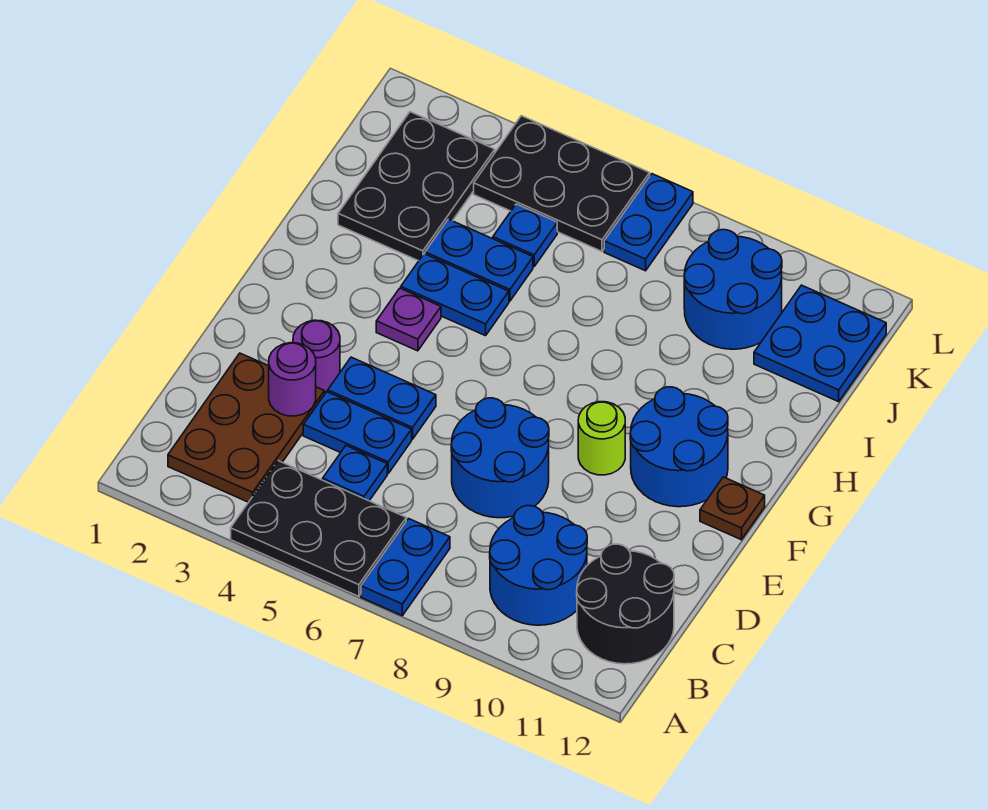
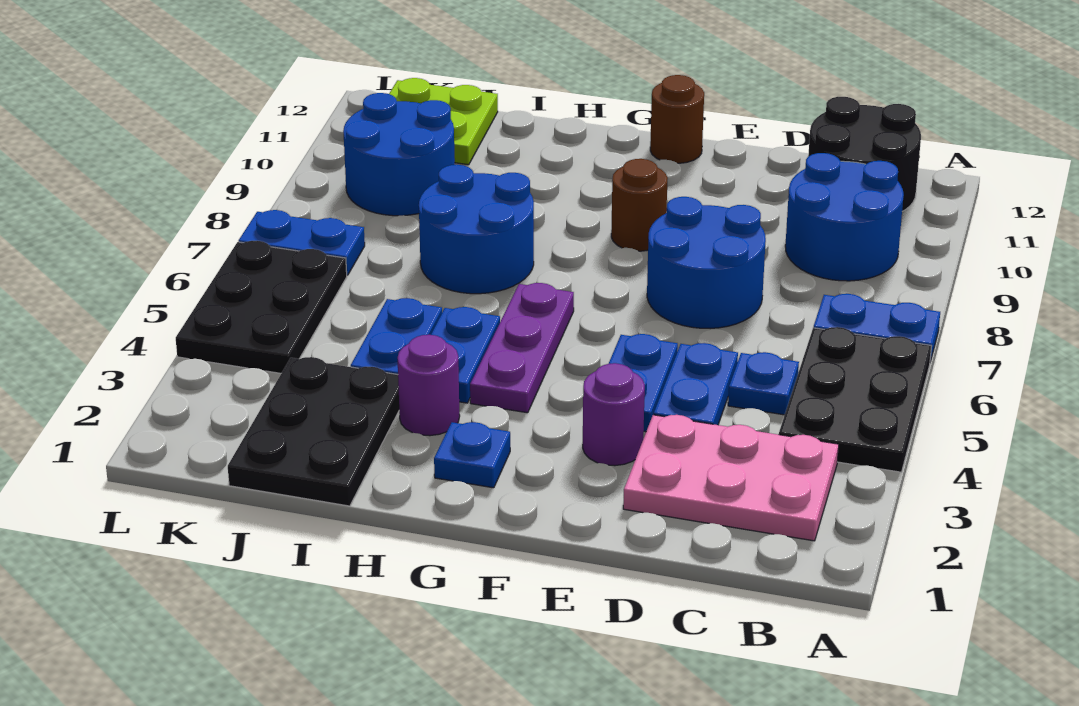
brown plate B2:D3 level 1 -> pink plate B2:D3 level 1
purple round brick D3 level 2 -> purple round brick H3 level 1
lime round brick F9 level 1 -> brown round brick F9 level 1
blue round brick F10:G11 level 1 -> blue round brick H7:I8 level 1
brown plate F12 level 1 -> brown round brick F12 level 1
purple plate G4 level 1 -> purple plate G4:G6 level 1
black plate I2:K3 level 1 -> black plate I1:J3 level 1
blue plate J5 level 1 -> blue plate G2 level 1
blue plate J11:K12 level 1 -> lime plate J11:K12 level 1

